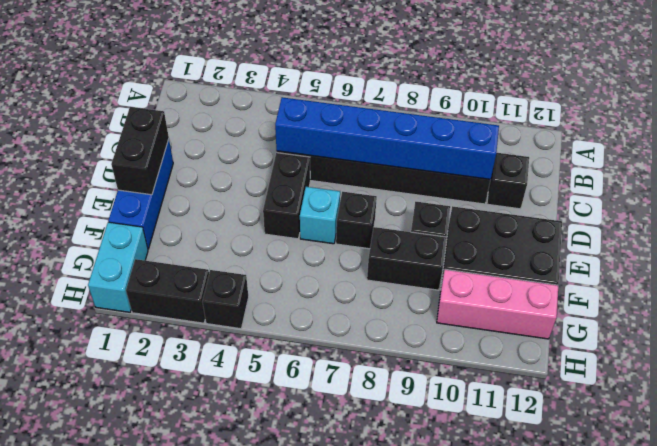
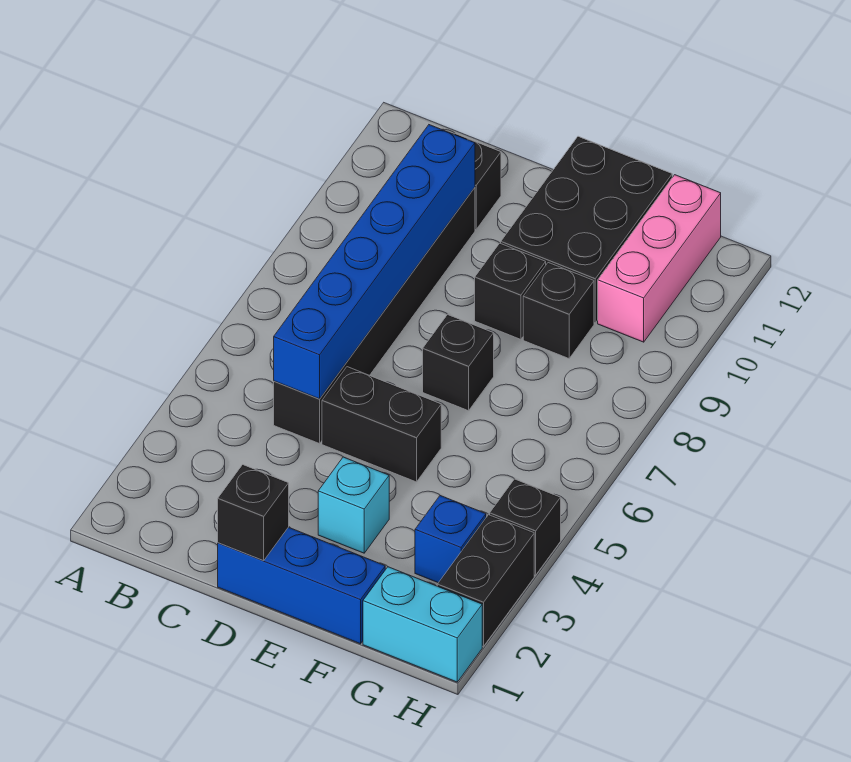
black brick D1:E1 level 2 -> black brick D1 level 2
cyan brick E6 level 1 -> cyan brick E3 level 1
black brick F8:F9 level 1 -> black brick F9 level 1
none -> blue brick G3 level 1

